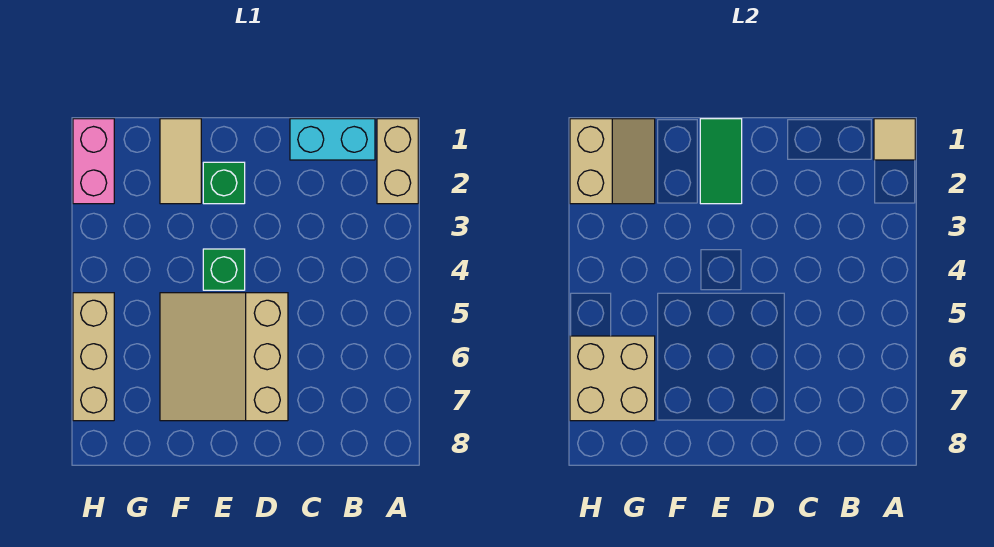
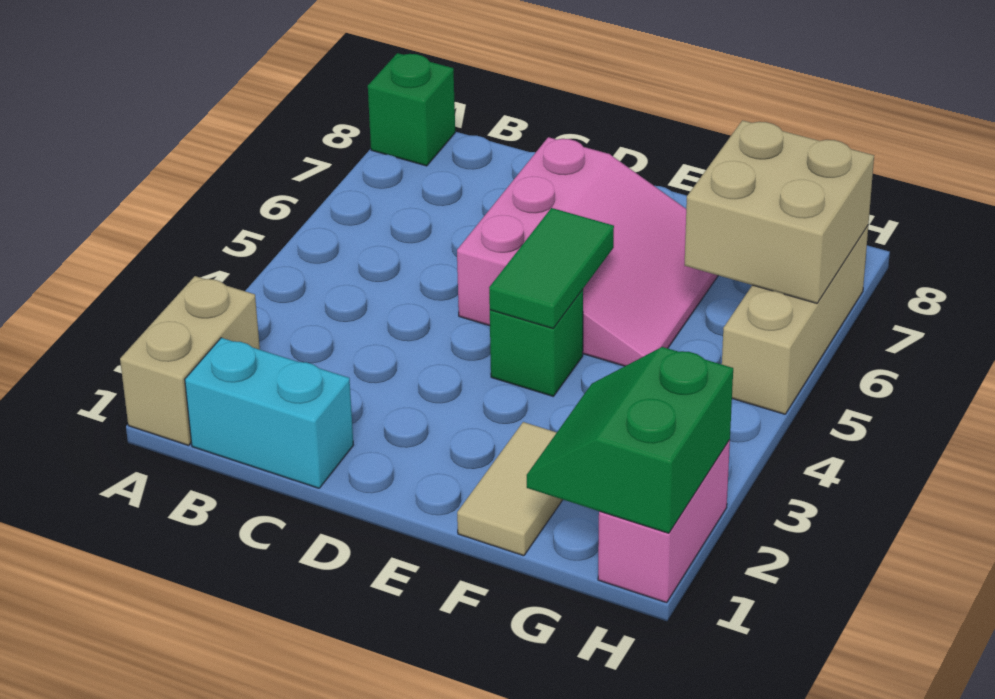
tan tile A1 level 2 -> none
tan slope D5:F7 level 1 top D -> pink slope D5:F7 level 1 top D
green tile E1:E2 level 2 -> green tile E4:E5 level 2
green brick E2 level 1 -> green brick A8 level 1
tan slope G1:H2 level 2 top H -> green slope G1:H2 level 2 top H

